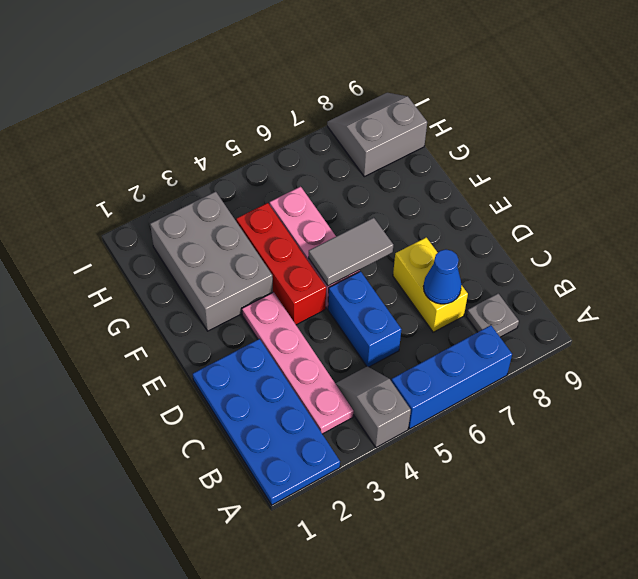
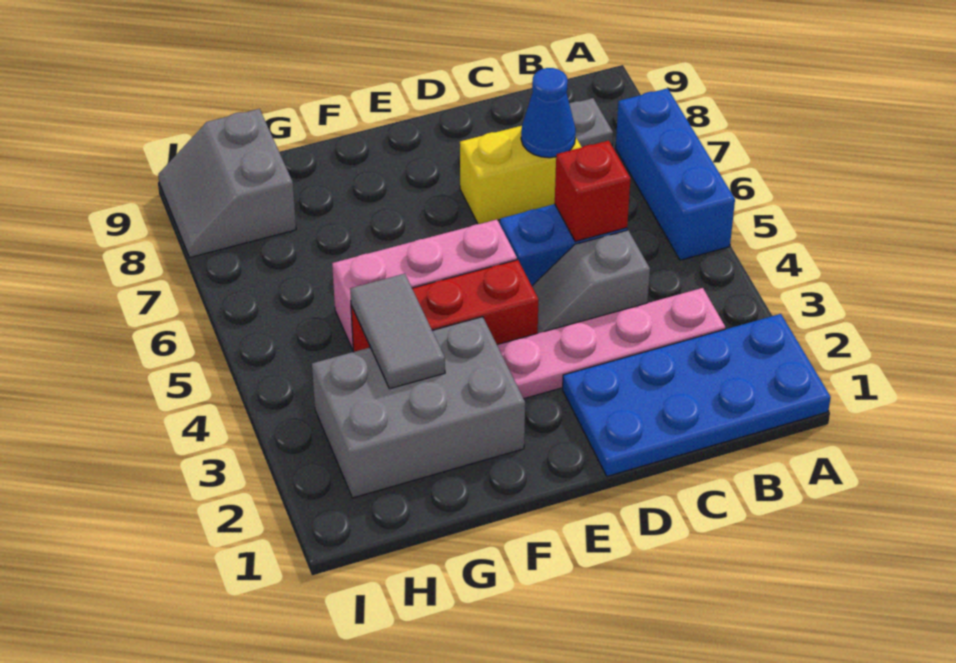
grey slope A4:B4 level 1 top A -> grey slope C4:D4 level 1 top C
none -> red brick C5 level 2
grey tile E5:E6 level 2 -> grey tile G3:G4 level 2

